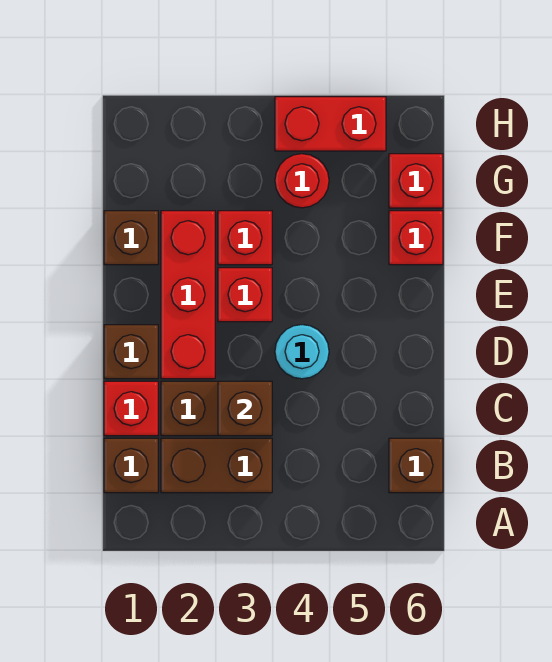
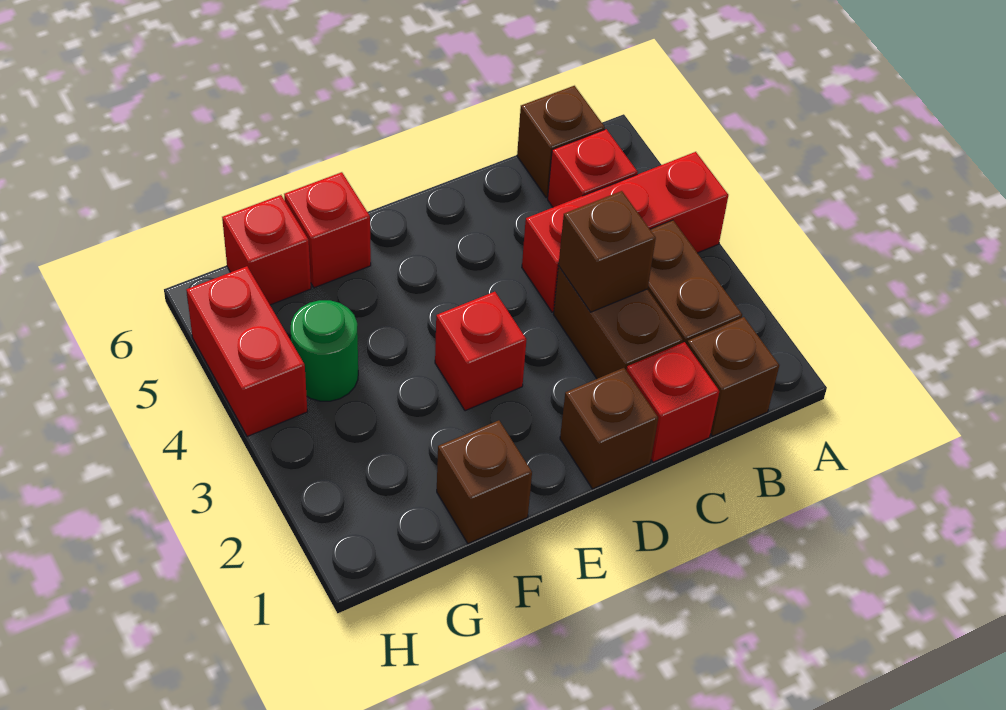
red brick D2:F2 level 1 -> red brick A4:C4 level 1
cyan round brick D4 level 1 -> none
red brick F3 level 1 -> red brick B5 level 1
red round brick G4 level 1 -> green round brick G4 level 1

